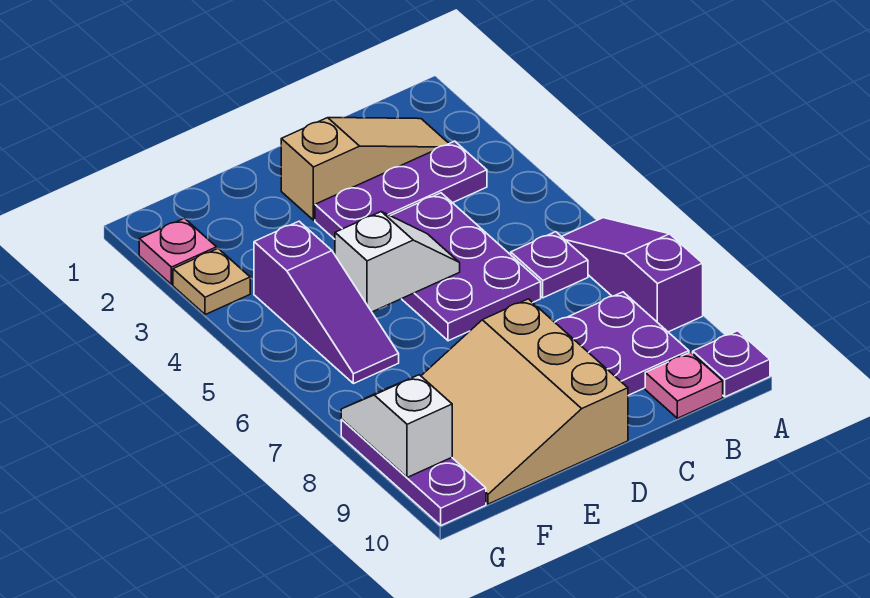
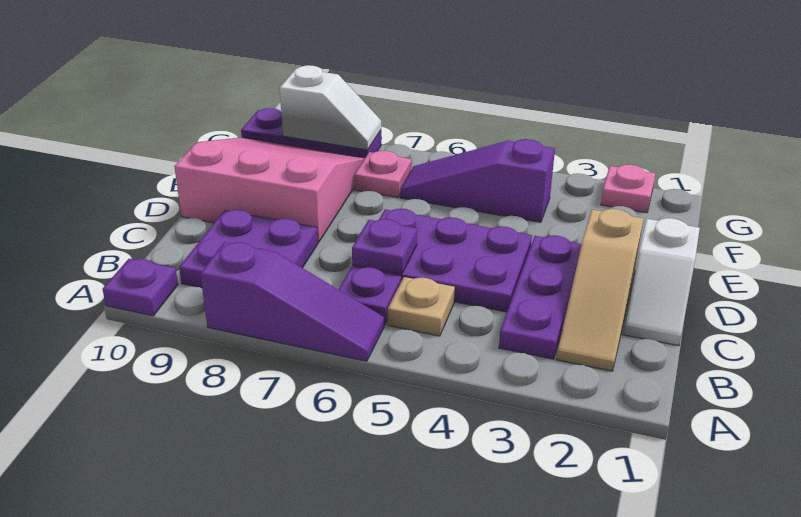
pink plate B10 level 1 -> pink plate F7 level 1
none -> purple plate C6 level 2
white slope D5:E5 level 2 top E -> white slope C1:D1 level 1 top D
tan slope D8:F10 level 1 top D -> pink slope D8:F10 level 1 top D
tan plate G3 level 1 -> tan plate B5 level 1

